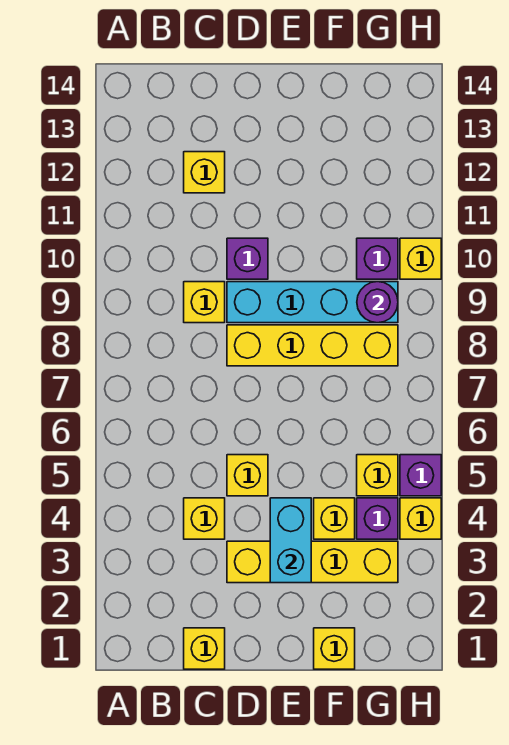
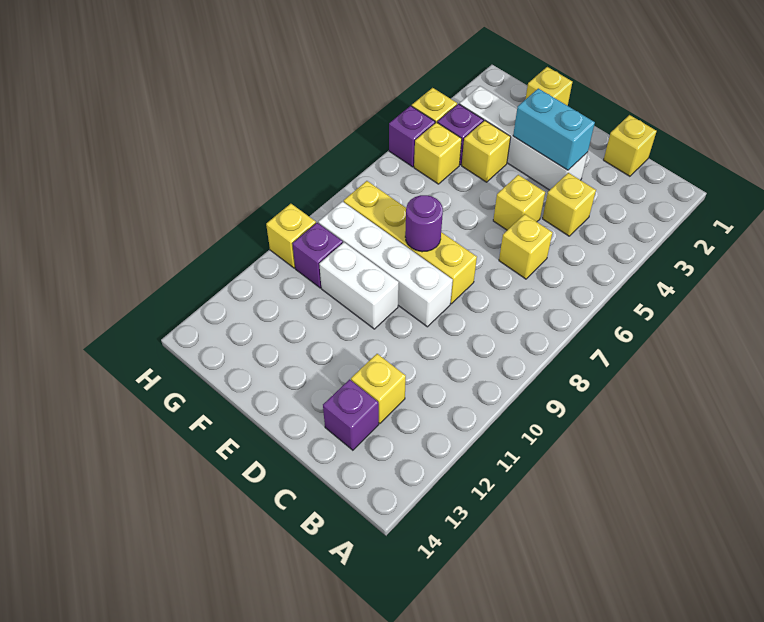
yellow brick C9 level 1 -> yellow brick C6 level 1
yellow brick D3:G3 level 1 -> white brick D3:G3 level 1
cyan brick D9:G9 level 1 -> white brick D9:G9 level 1
purple brick D10 level 1 -> purple brick C13 level 1
cyan brick E3:E4 level 2 -> cyan brick D3:E3 level 2
none -> white brick E10:F10 level 1
purple round brick G9 level 2 -> purple round brick E8 level 2

